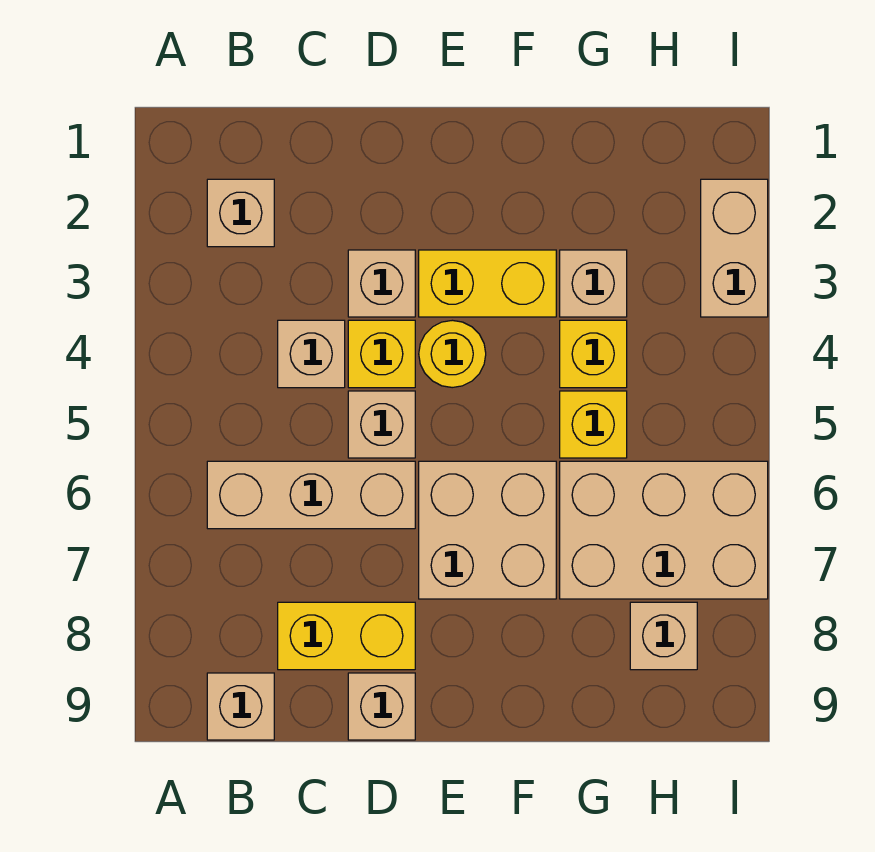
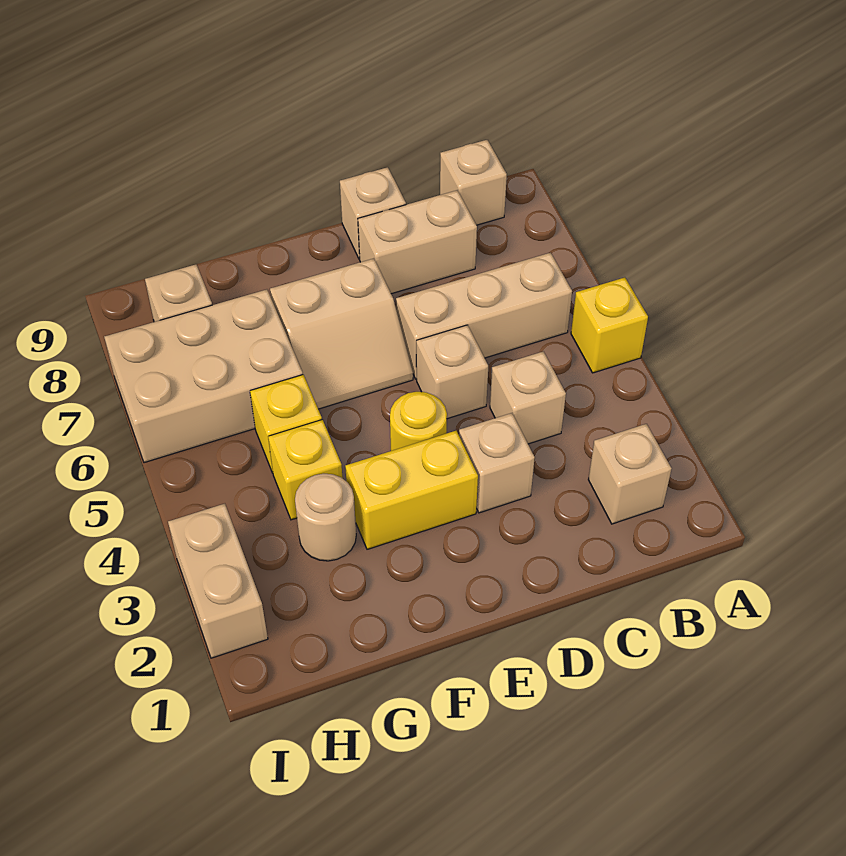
yellow brick C8:D8 level 1 -> tan brick C8:D8 level 1
yellow brick D4 level 1 -> yellow brick A5 level 1
tan brick E6:F7 level 1 -> tan slope E6:F7 level 1 top 7
tan brick G3 level 1 -> tan round brick G3 level 1

